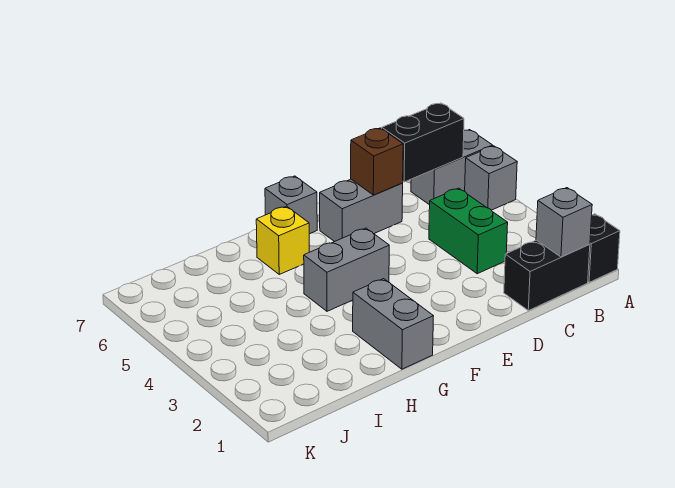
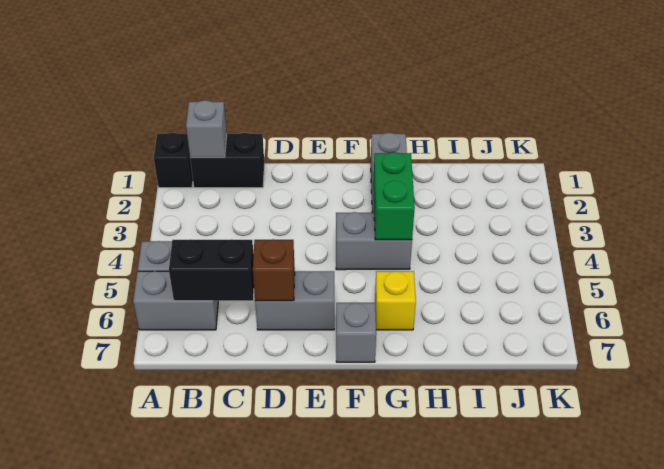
green brick C3:C4 level 1 -> green brick G3:G4 level 2

